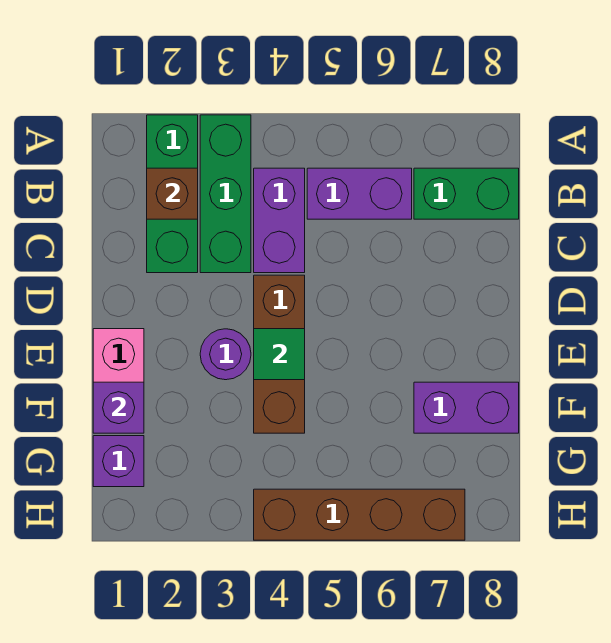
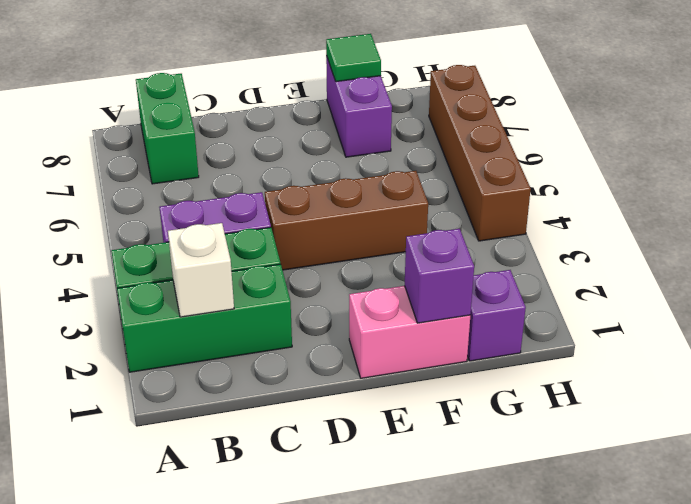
brown brick B2 level 2 -> white brick B2 level 2
purple brick B5:B6 level 1 -> none
purple round brick E3 level 1 -> none
green tile E4 level 2 -> green tile F8 level 2

